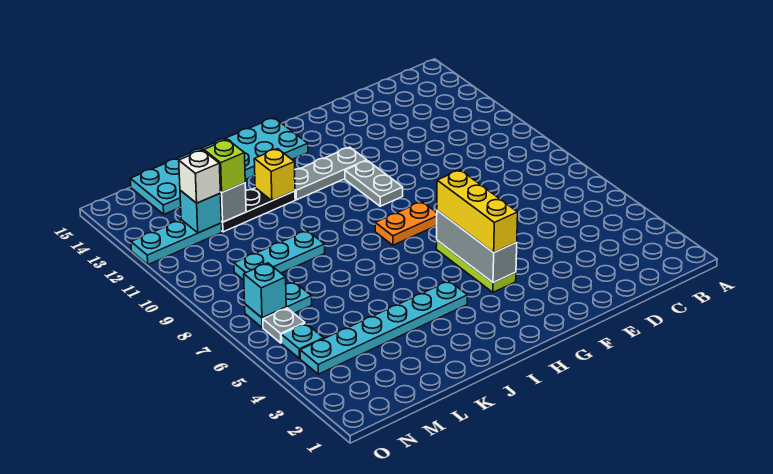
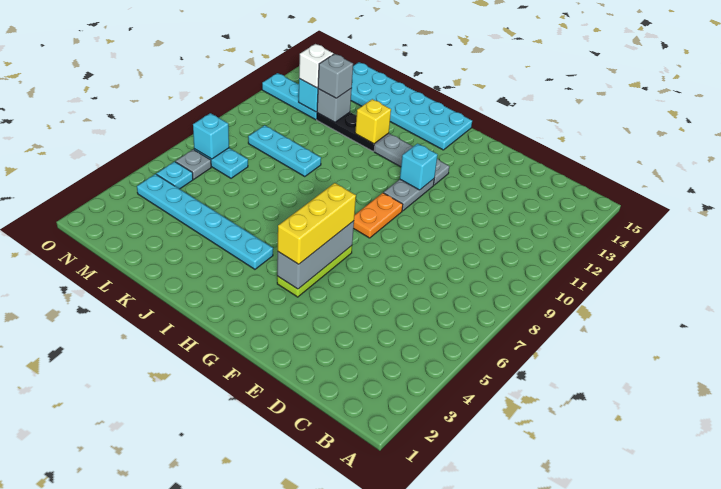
orange plate G8:H8 level 1 -> orange plate G8:G9 level 1
none -> cyan brick G11 level 2
lime brick L12 level 3 -> grey brick L12 level 3

